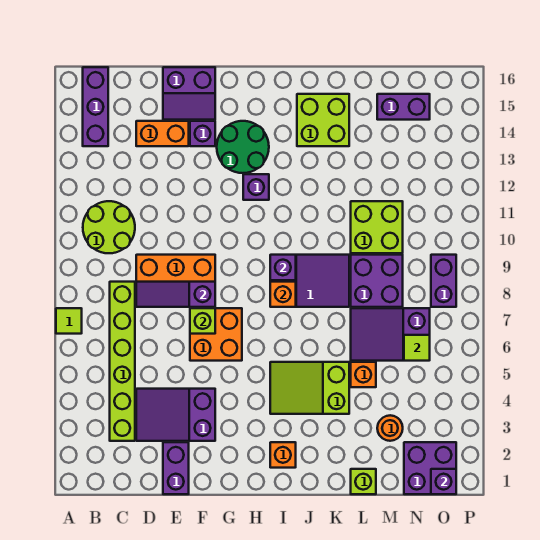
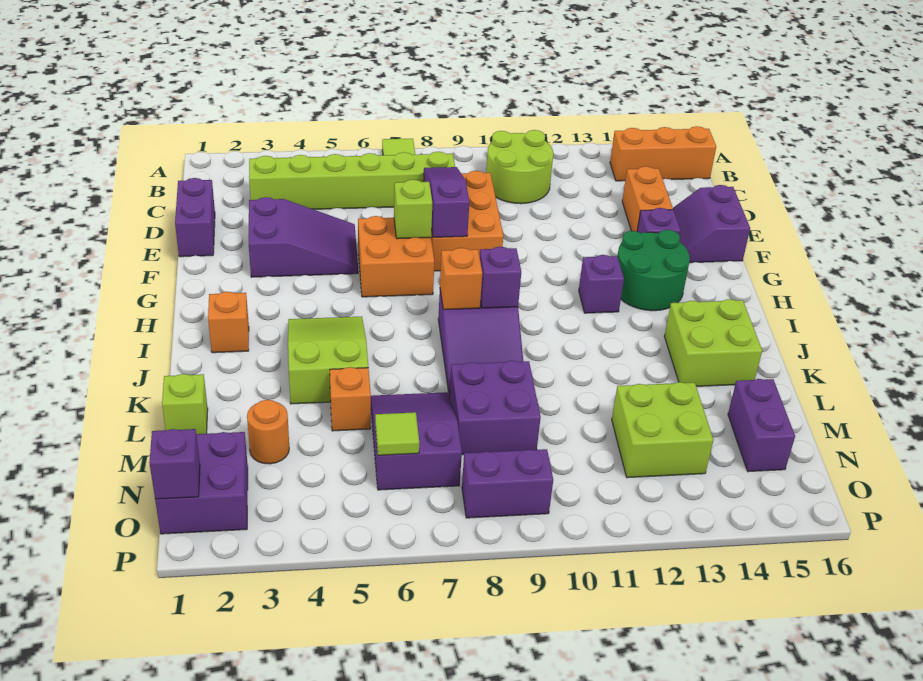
purple brick B14:B16 level 1 -> orange brick B14:B16 level 1
purple slope D3:F4 level 1 top F -> purple slope E3:F5 level 1 top 3
purple brick E1:E2 level 1 -> purple brick D1:E1 level 1
lime brick L10:M11 level 1 -> lime brick M12:N13 level 1

